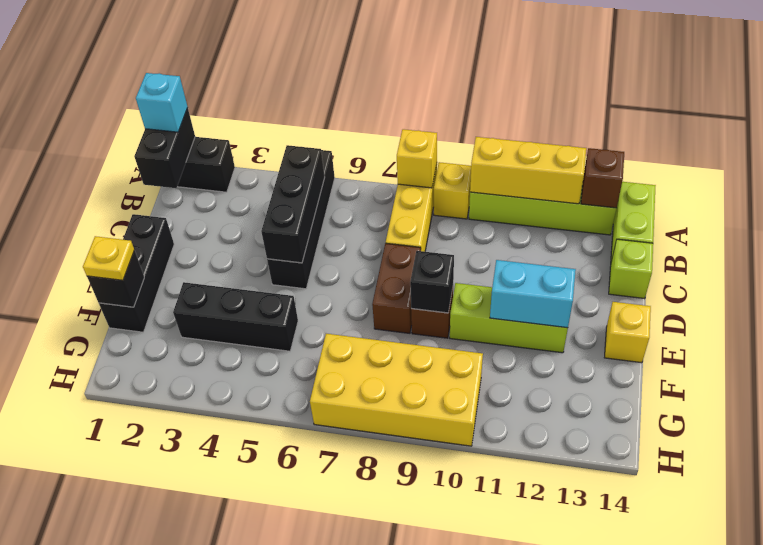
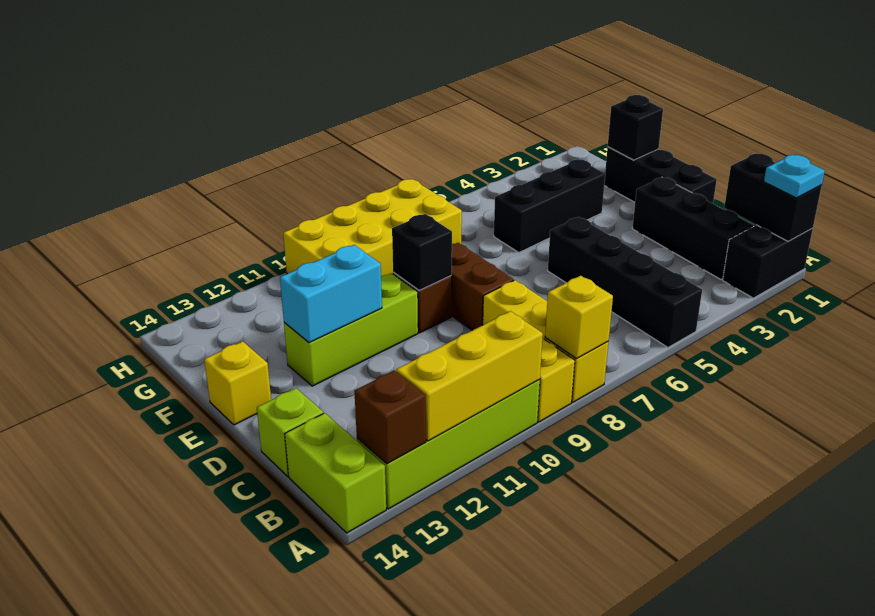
cyan brick A1 level 3 -> cyan plate A1 level 3
black brick B5:D5 level 2 -> black brick B2:D2 level 1
yellow plate F1 level 3 -> none

